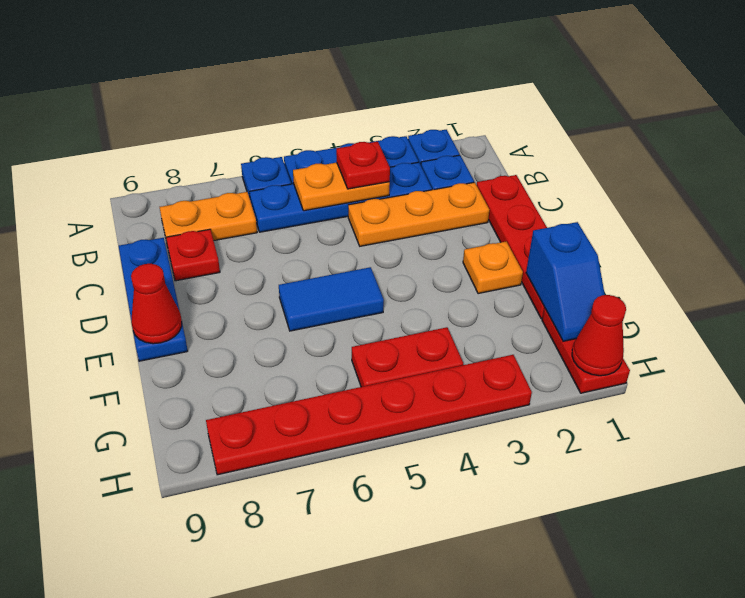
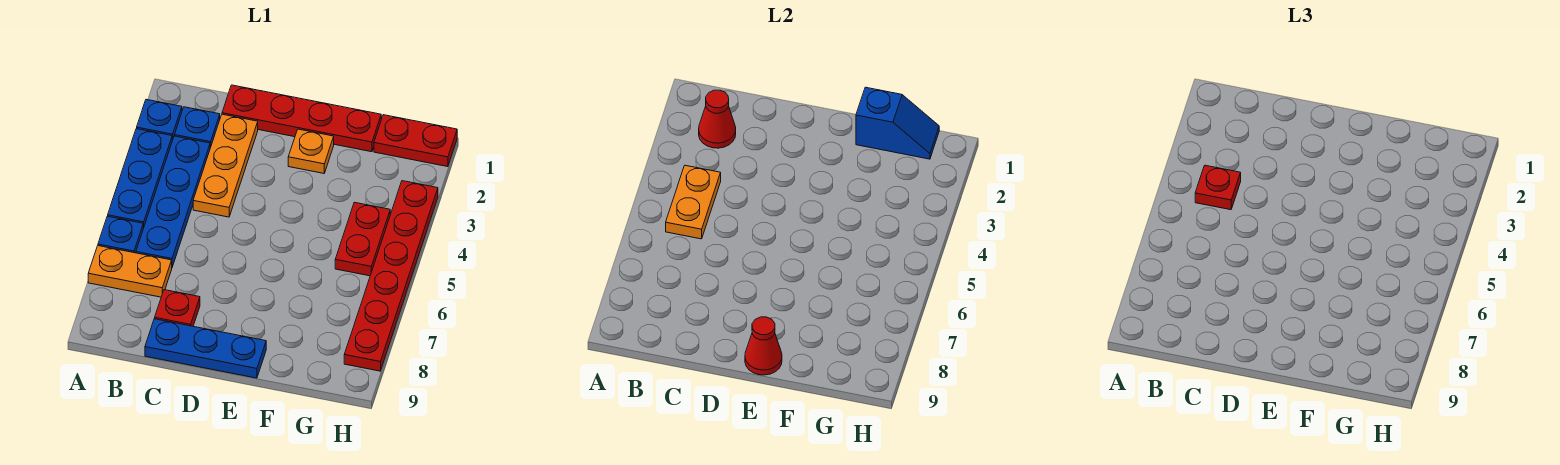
orange plate B7:B8 level 1 -> orange plate A7:B7 level 1
blue tile E5:E6 level 1 -> none
red cone H1 level 2 -> red cone B2 level 2

